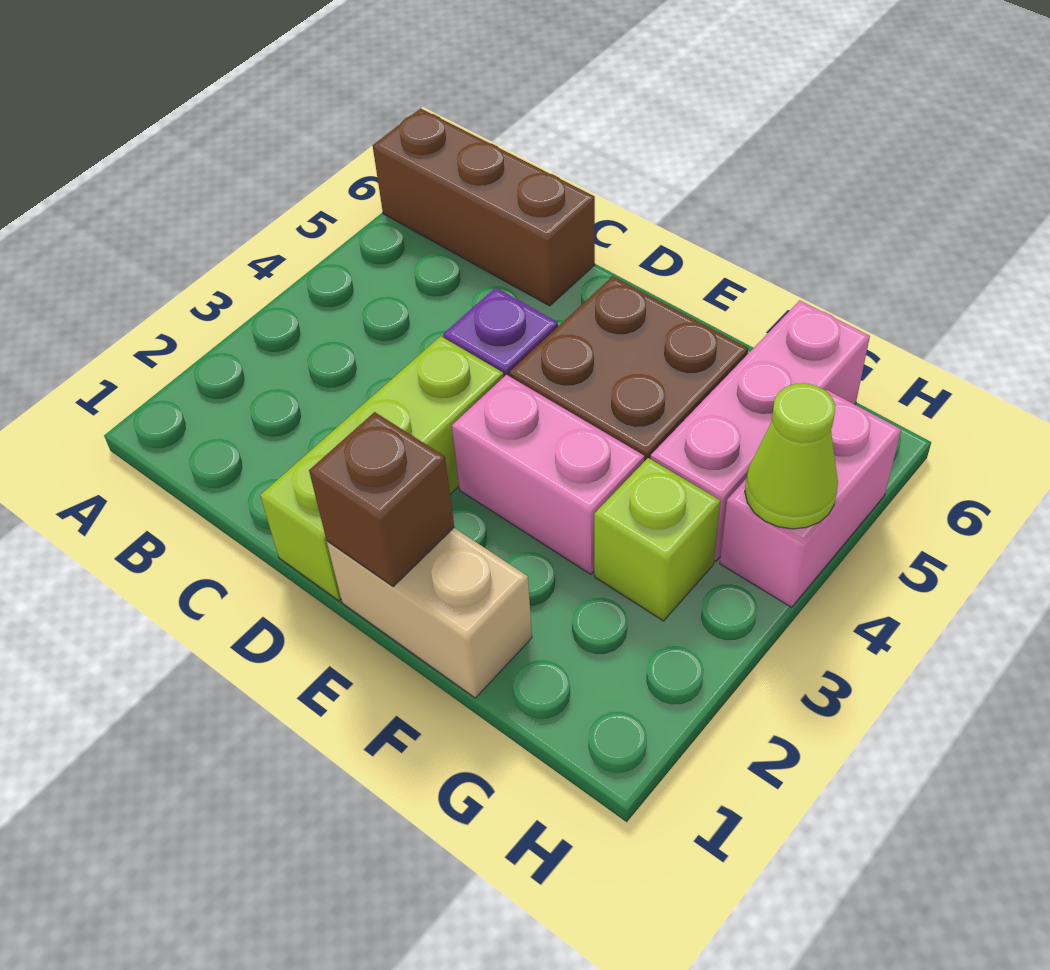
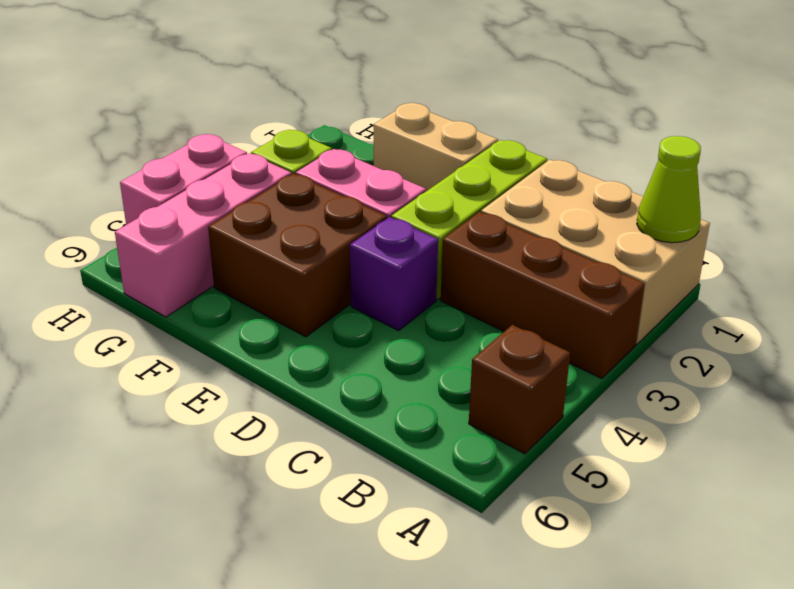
none -> tan brick A1:C2 level 1
brown brick A6:C6 level 1 -> brown brick A3:C3 level 1
brown brick E1 level 2 -> brown brick A5 level 1
lime cone H4 level 2 -> lime cone A1 level 2

